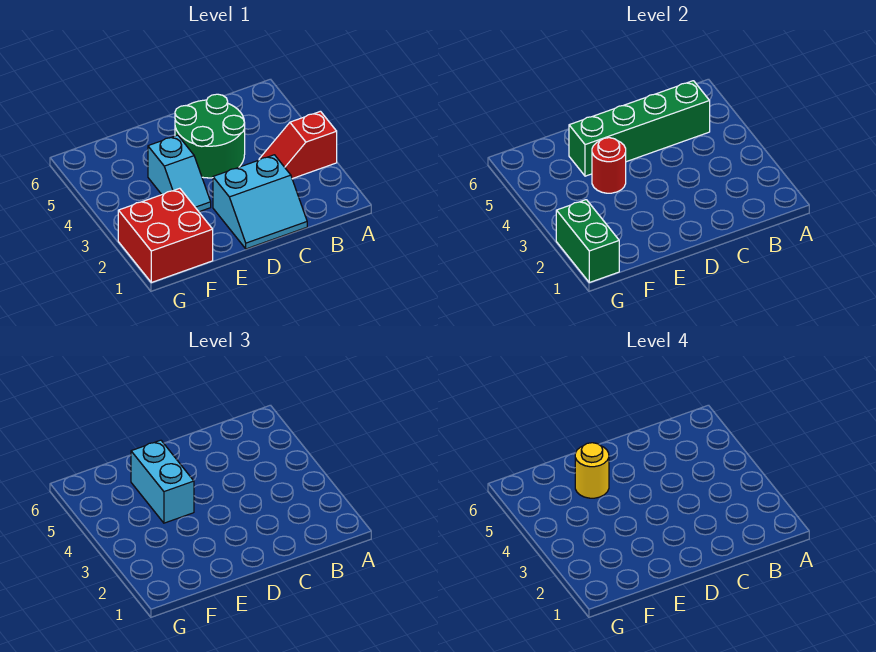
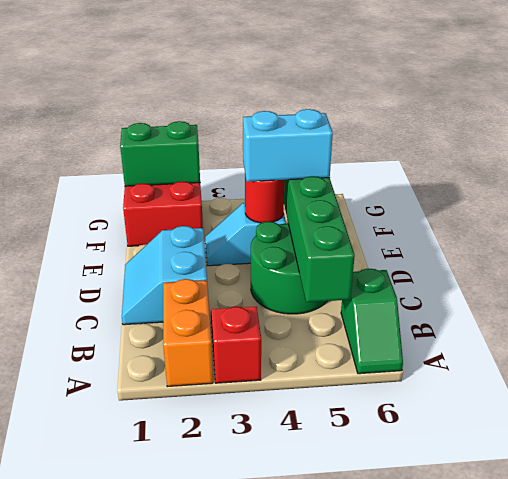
none -> orange brick A2:B2 level 1
none -> green slope A6:B6 level 1 top B
yellow round brick E5 level 4 -> none

